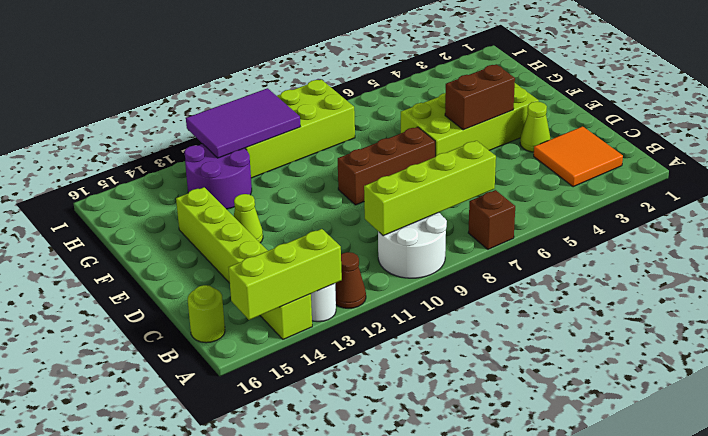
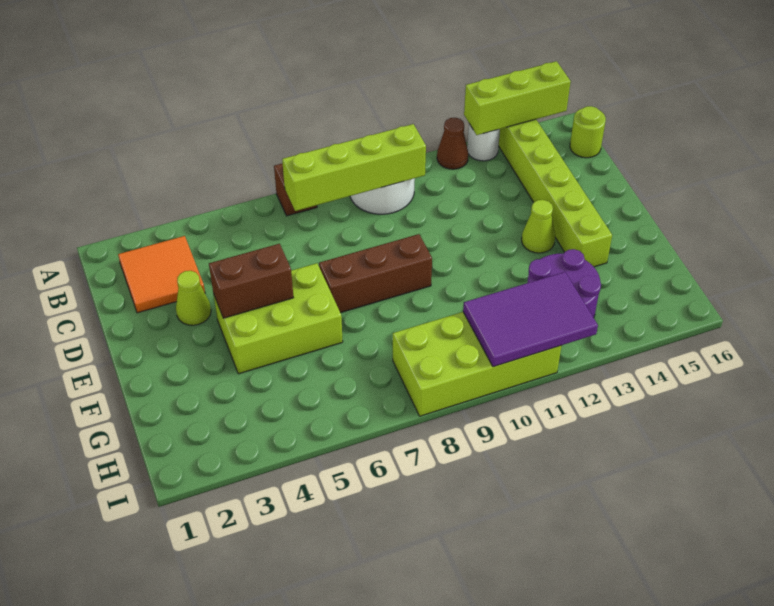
lime brick E3:F6 level 1 -> lime brick E4:F6 level 1

